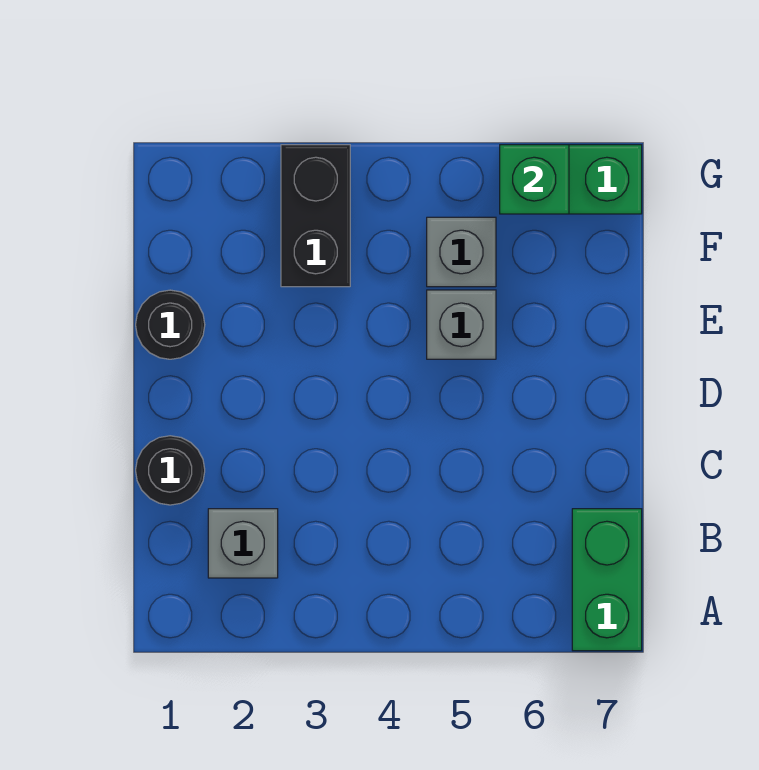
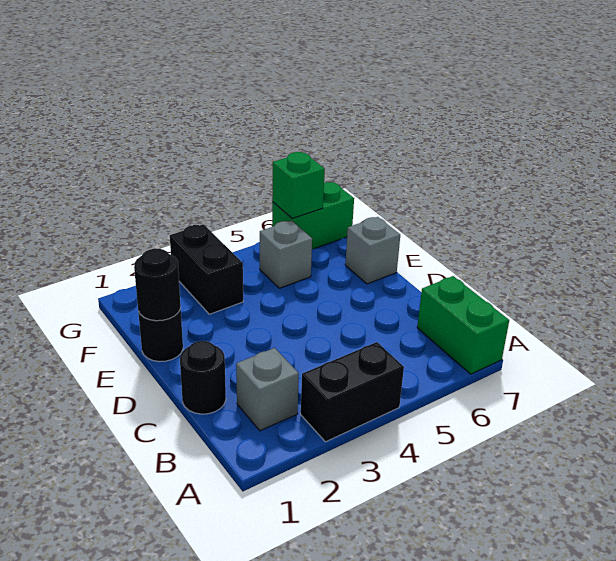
none -> black brick A3:A4 level 1
none -> black round brick E1 level 2
grey brick E5 level 1 -> grey brick E7 level 1

